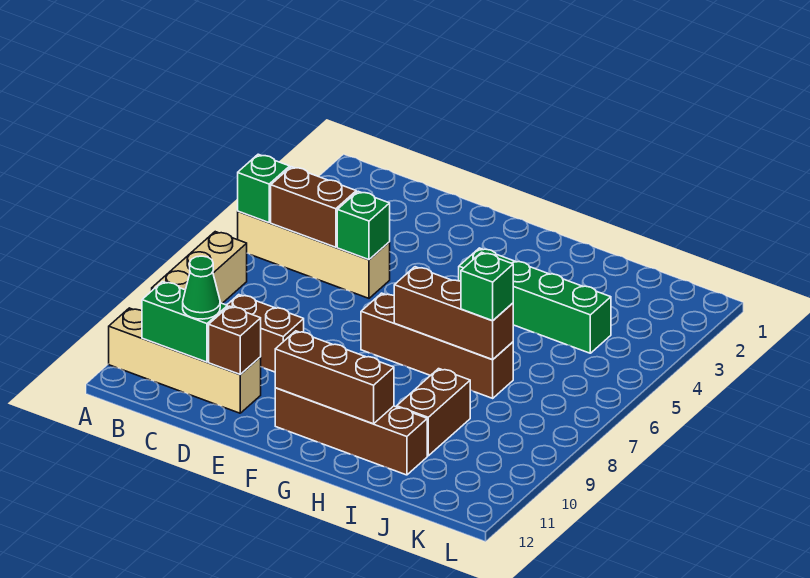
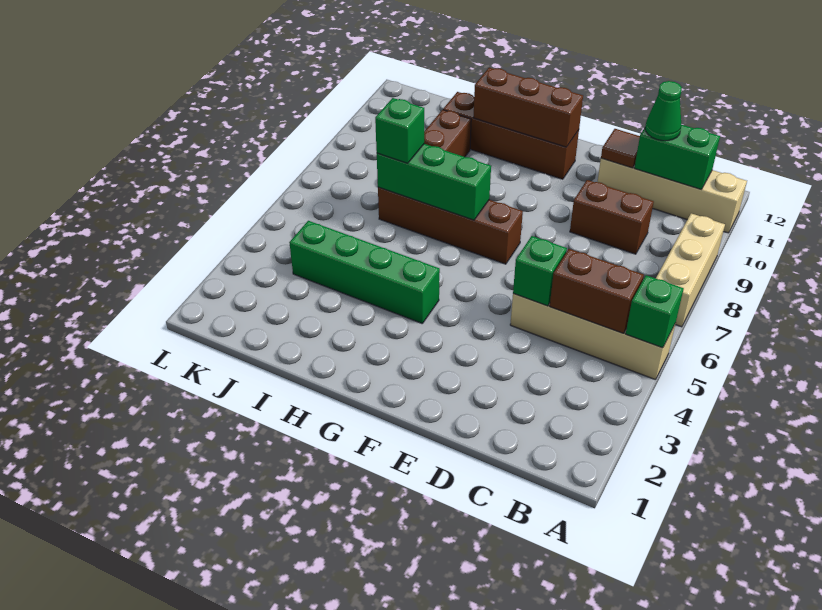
brown brick D11 level 2 -> brown tile D11 level 2
brown brick G7:I7 level 2 -> green brick G7:I7 level 2

